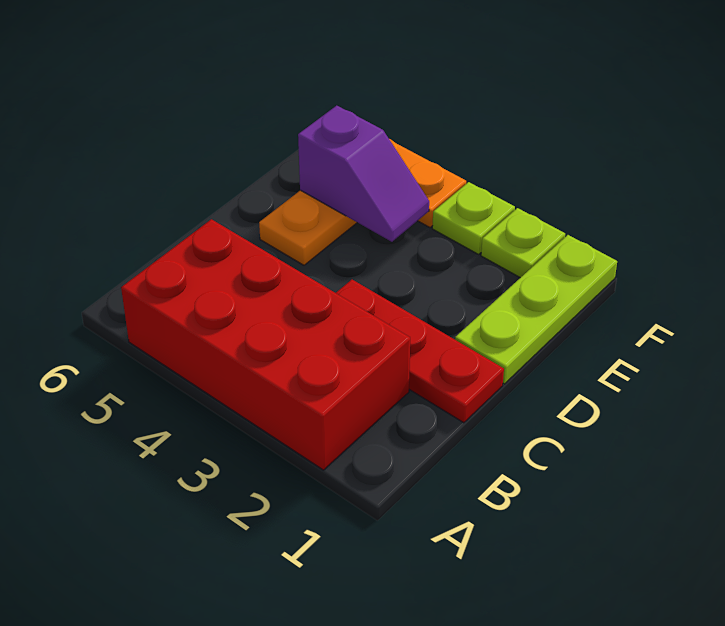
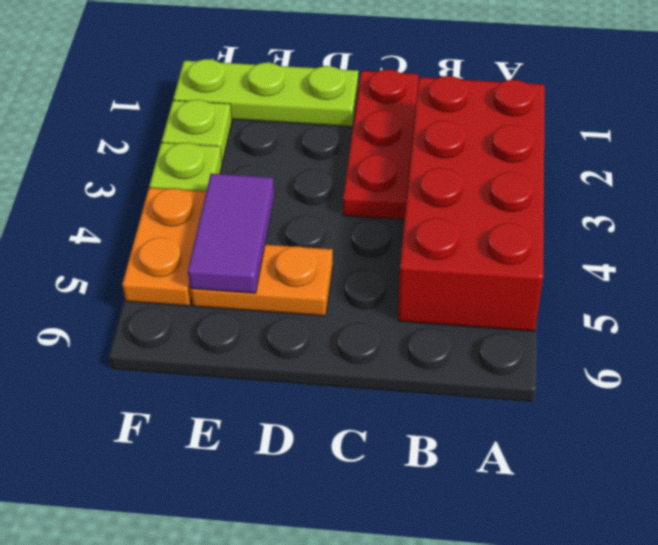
purple slope E4:E5 level 2 top 5 -> purple tile E4:E5 level 2

